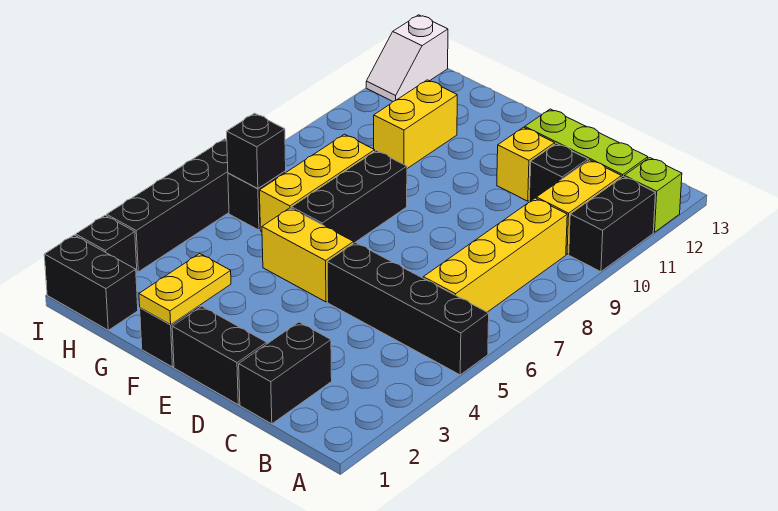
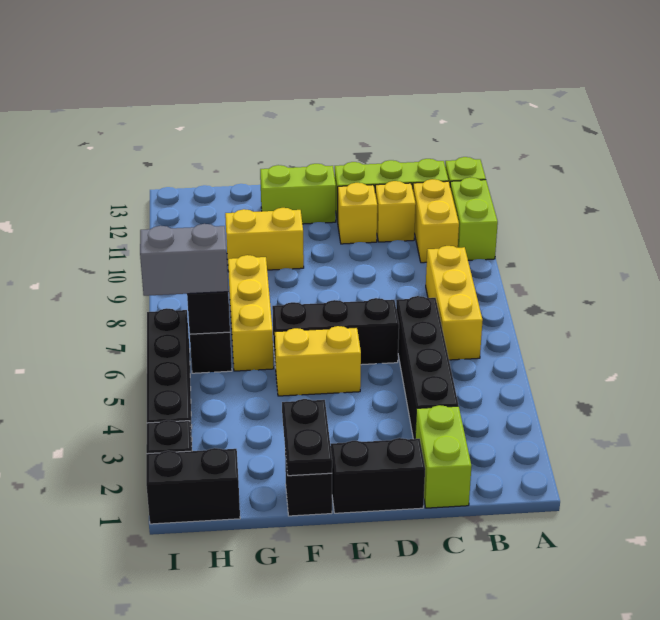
black brick A5:D5 level 1 -> black brick C3:C6 level 1
black brick A10:A11 level 1 -> lime brick A10:A11 level 1
yellow brick B6:B9 level 1 -> yellow brick B6:B8 level 1
black brick C1:C2 level 1 -> lime brick C1:C2 level 1
black brick C11 level 1 -> yellow brick C11 level 1
none -> lime brick E12:F12 level 1
yellow plate F1:F2 level 2 -> black plate F1:F2 level 2
black brick F6:F8 level 1 -> black brick D6:F6 level 1
yellow brick G10:G11 level 1 -> yellow brick F10:G10 level 1
none -> grey brick H6:I6 level 3
white slope I12:I13 level 1 top 13 -> none

